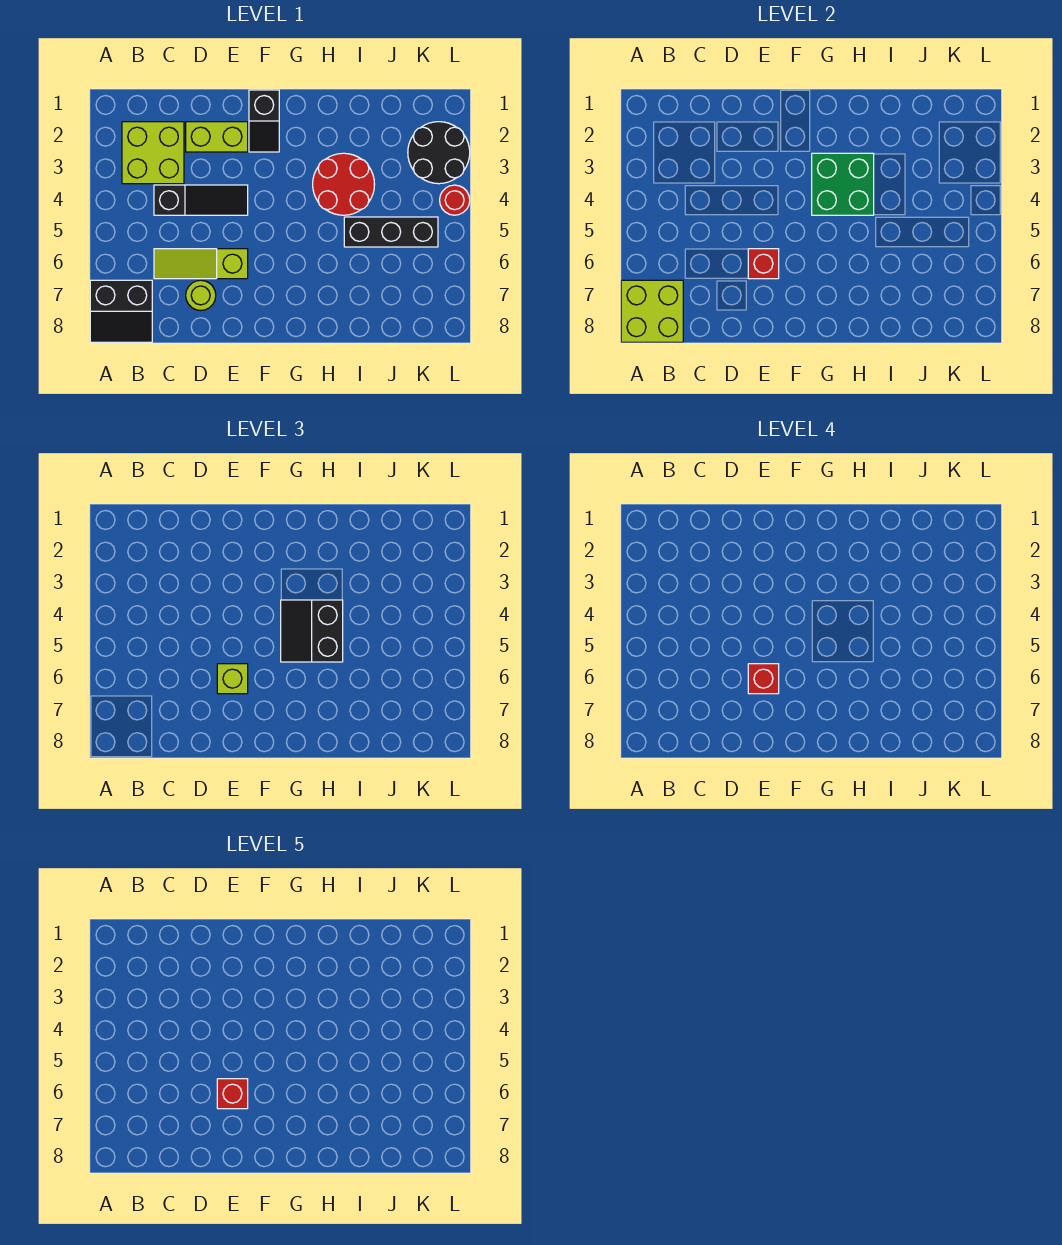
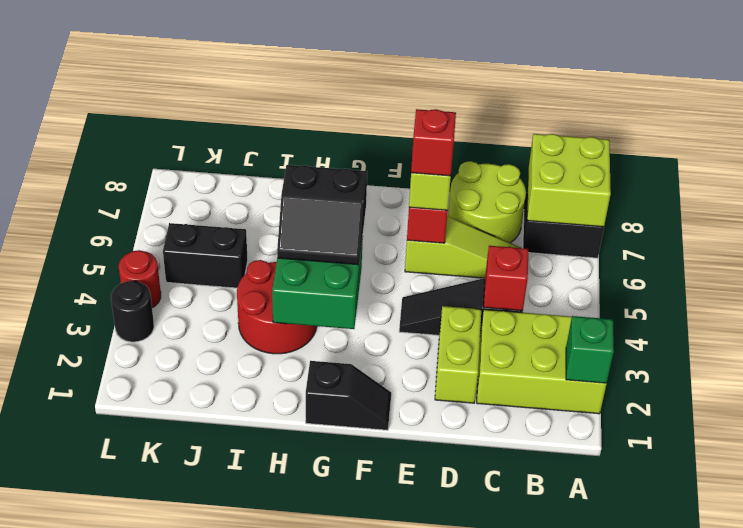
none -> green brick A2 level 2
lime brick B2:C3 level 1 -> lime brick A2:C3 level 1
lime brick D2:E2 level 1 -> lime brick D2:D3 level 1
lime round brick D7 level 1 -> lime round brick C7:D8 level 1
red brick E6 level 5 -> red brick C4 level 2
black slope F1:F2 level 1 top 1 -> black slope F1:G1 level 1 top G
black slope G4:H5 level 3 top H -> black slope G4:H5 level 3 top 5
black brick I5:K5 level 1 -> black brick J5:K5 level 1
black round brick K2:L3 level 1 -> black round brick L3 level 1

